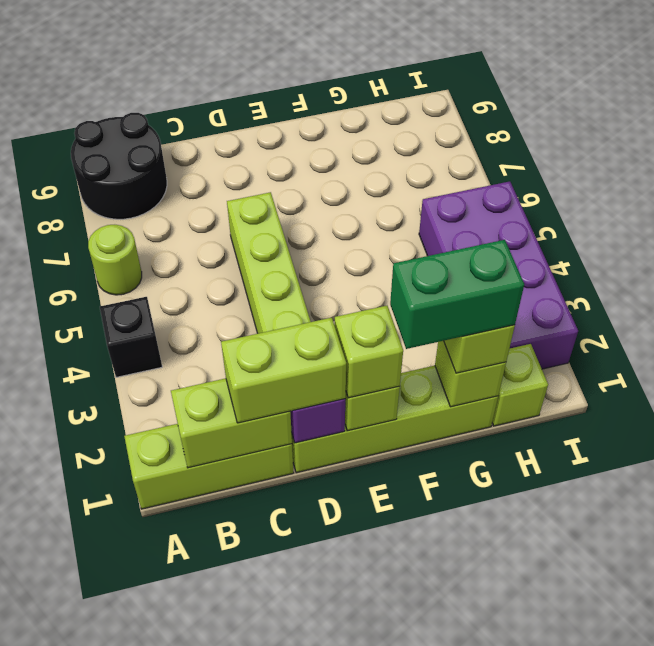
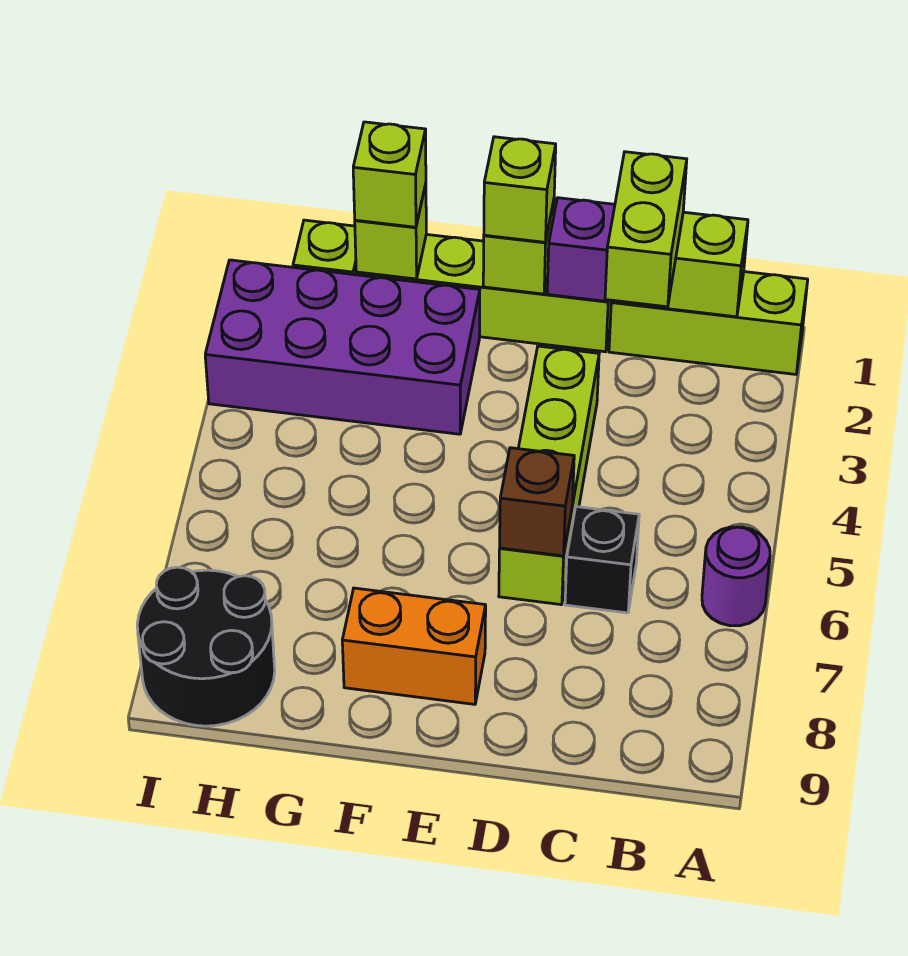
black brick A4 level 1 -> black brick C6 level 1
lime round brick A6 level 1 -> purple round brick A6 level 1
black round brick A8:B9 level 1 -> black round brick H8:I9 level 1
lime brick C1:D1 level 3 -> lime brick C1:C2 level 3
none -> brown brick D6 level 2
none -> orange brick E8:F8 level 1
green brick F1:G1 level 4 -> none
purple brick H2:I5 level 1 -> purple brick F2:I3 level 1

